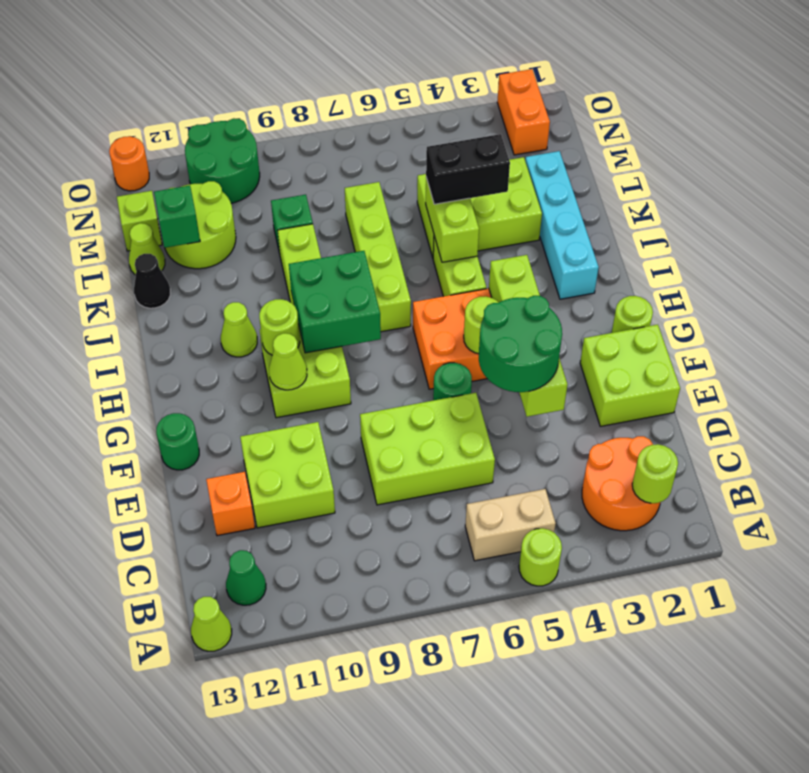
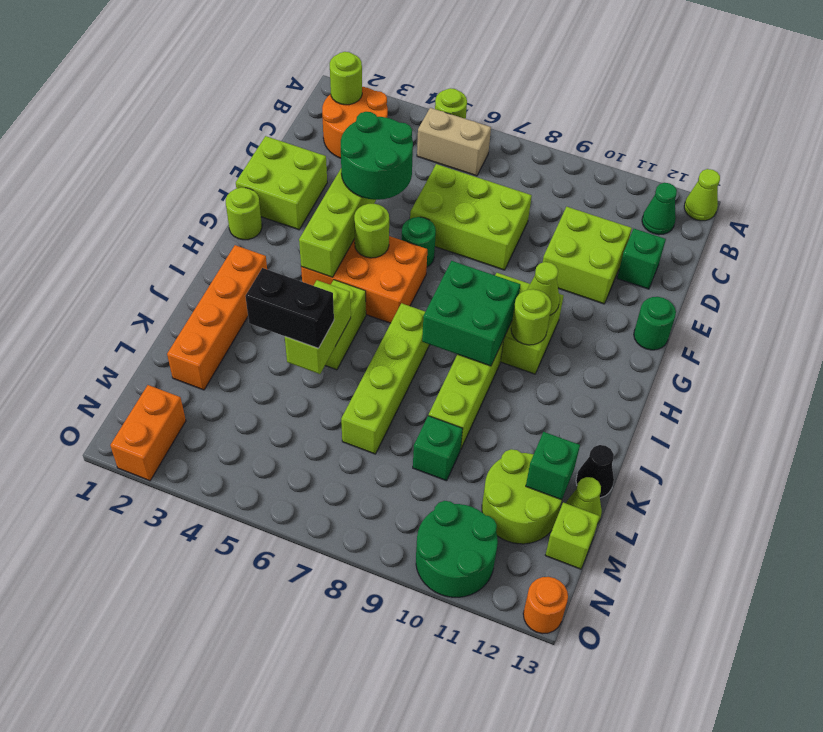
orange brick D12 level 1 -> green brick D12 level 1
cyan brick I2:L2 level 1 -> orange brick I2:L2 level 1
lime cone I11 level 1 -> none
lime brick K3:L5 level 1 -> none

